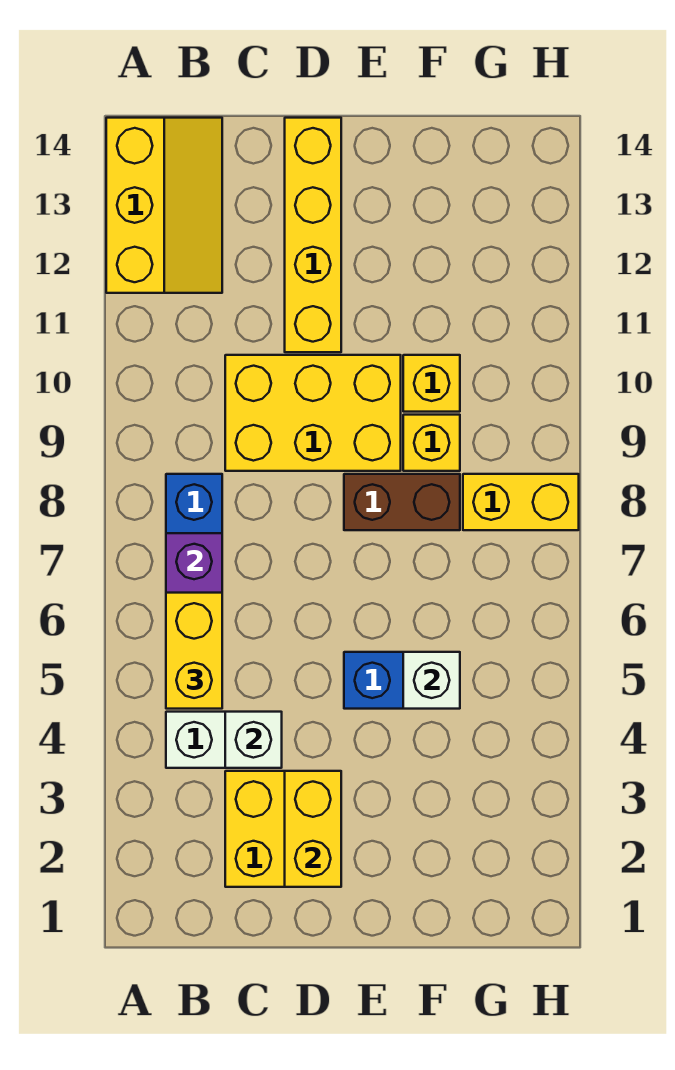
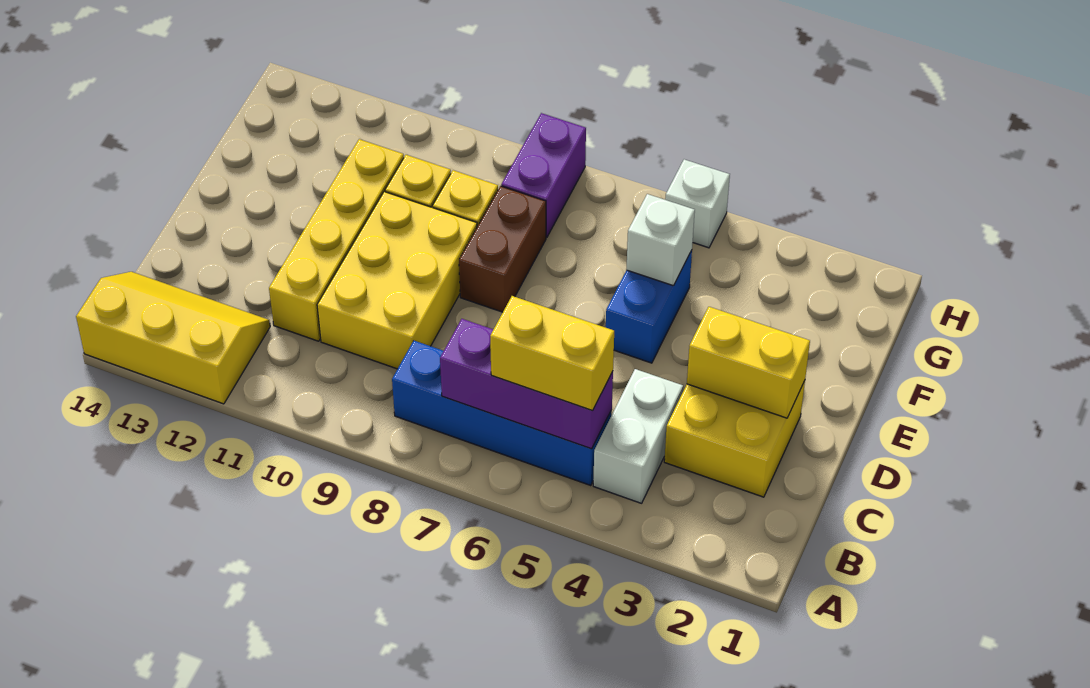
white brick C4 level 2 -> white brick H5 level 1
yellow brick D11:D14 level 1 -> yellow brick C11:F11 level 1
yellow brick G8:H8 level 1 -> purple brick G8:H8 level 1

